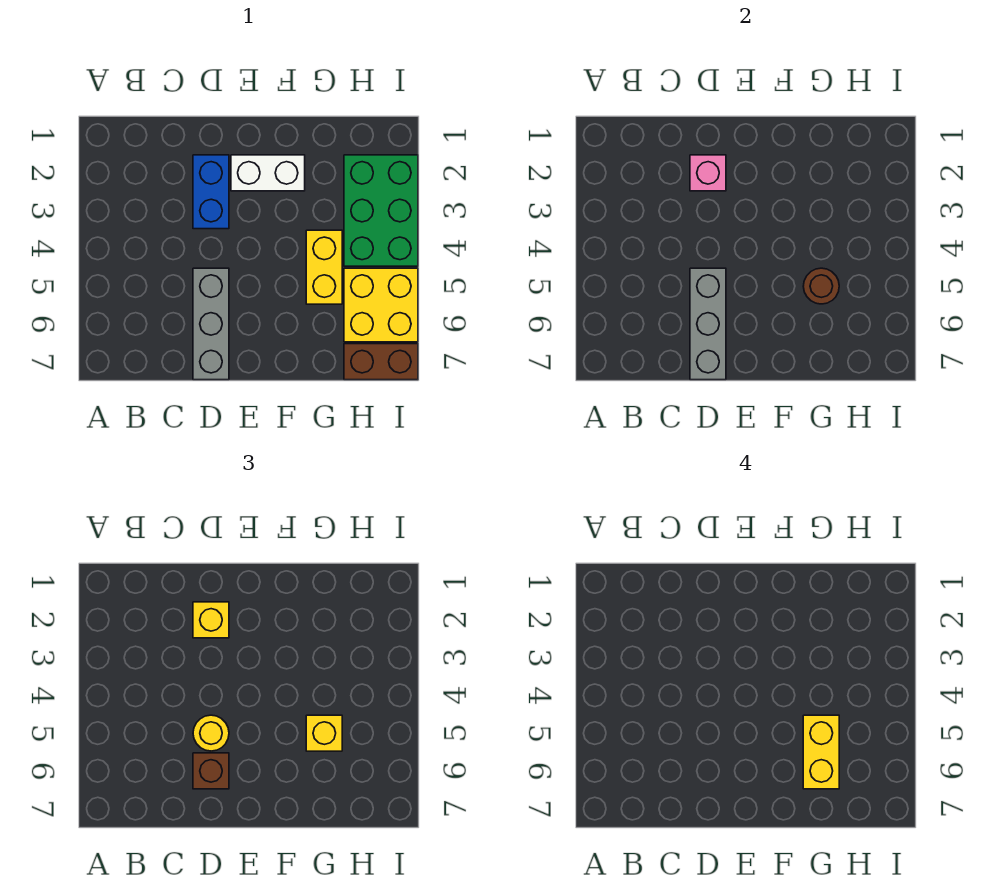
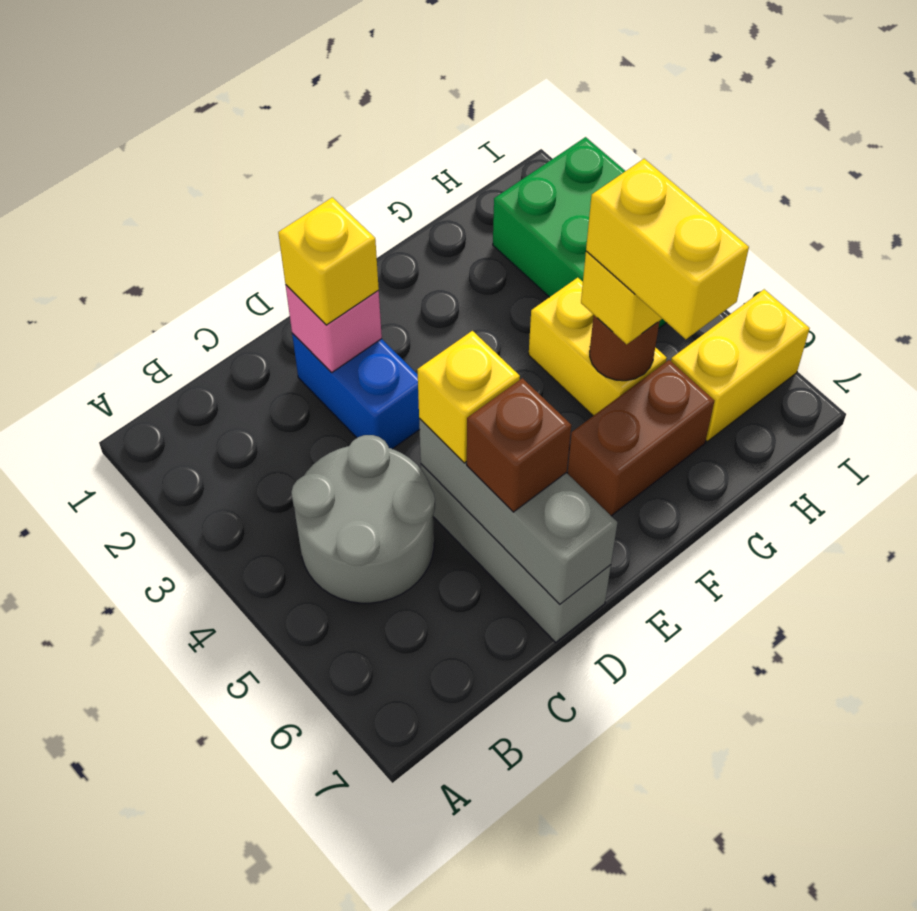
none -> grey round brick B4:C5 level 1
yellow round brick D5 level 3 -> yellow brick D5 level 3
white brick E2:F2 level 1 -> none
yellow brick H5:I6 level 1 -> yellow brick H6:I6 level 1
brown brick H7:I7 level 1 -> brown brick F6:G6 level 1

